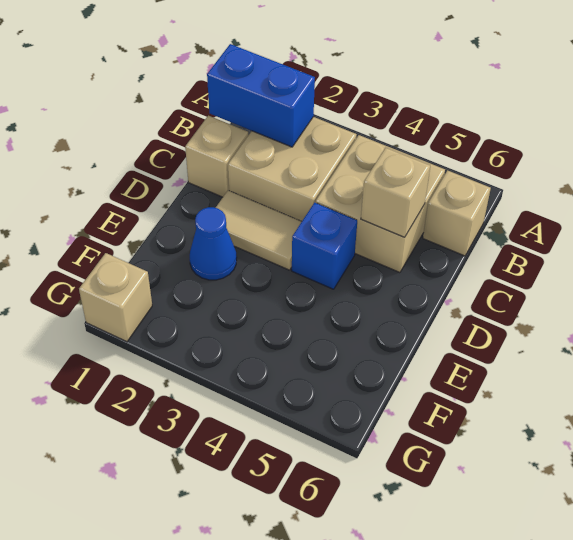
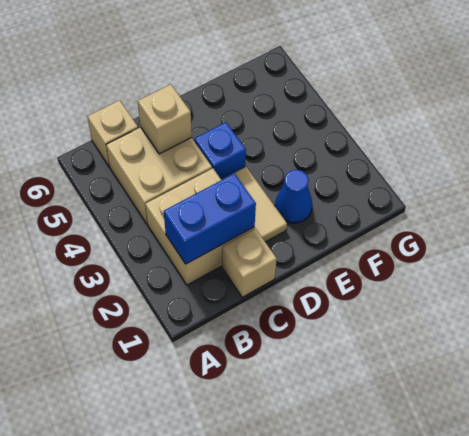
blue brick B1:B2 level 2 -> blue brick B2:C2 level 2
tan brick G1 level 1 -> none

